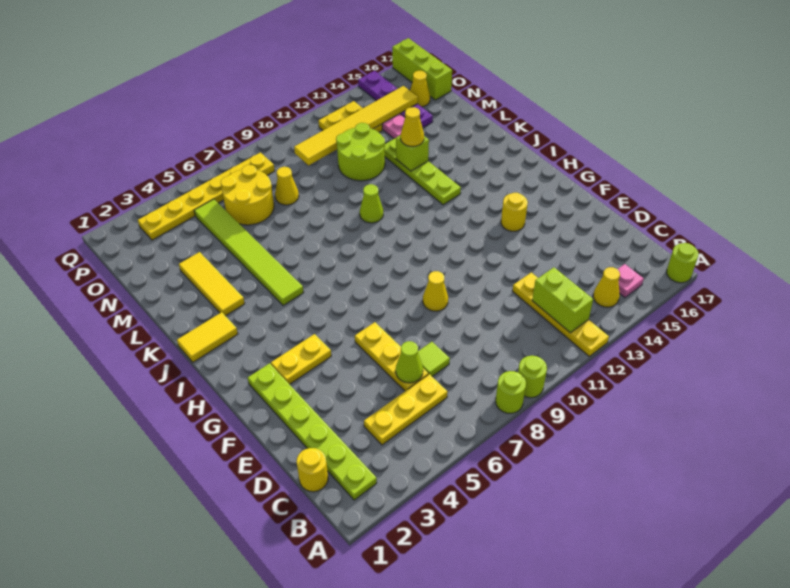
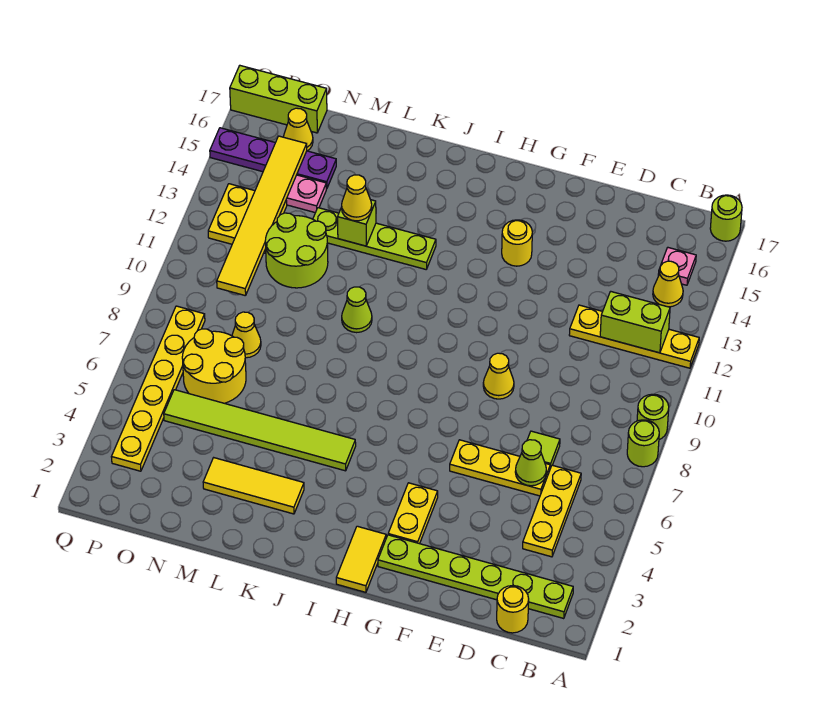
yellow tile J1:J2 level 1 -> yellow tile H1:H2 level 1

